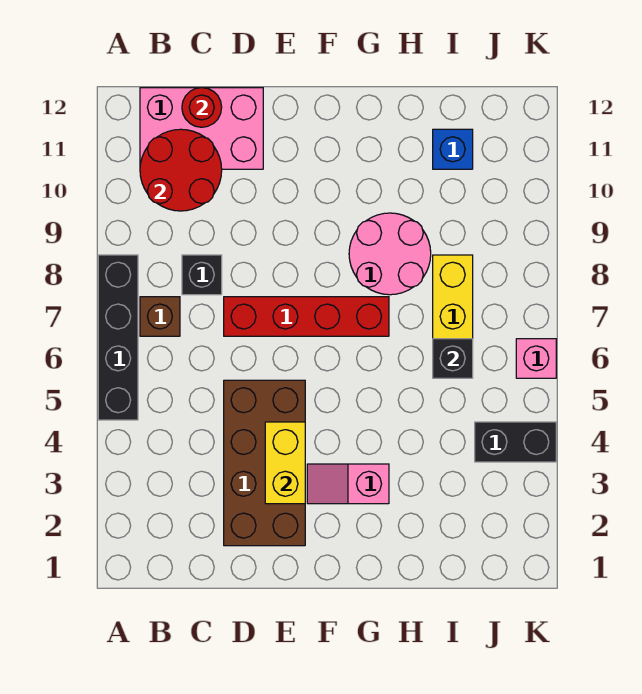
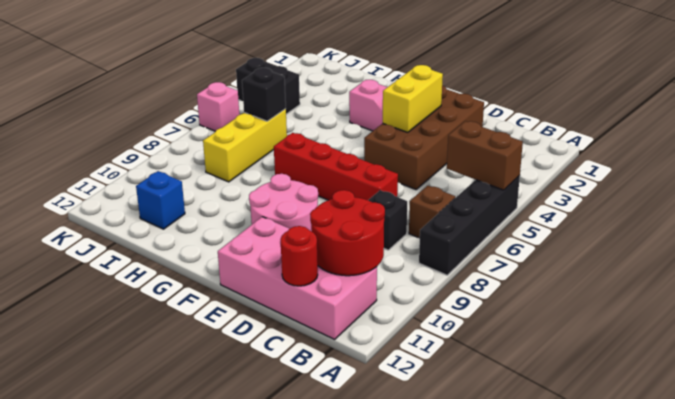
none -> brown brick A5:B5 level 2
pink brick B11:D12 level 1 -> pink brick B11:E12 level 1
pink round brick G8:H9 level 1 -> pink round brick E9:F10 level 1

